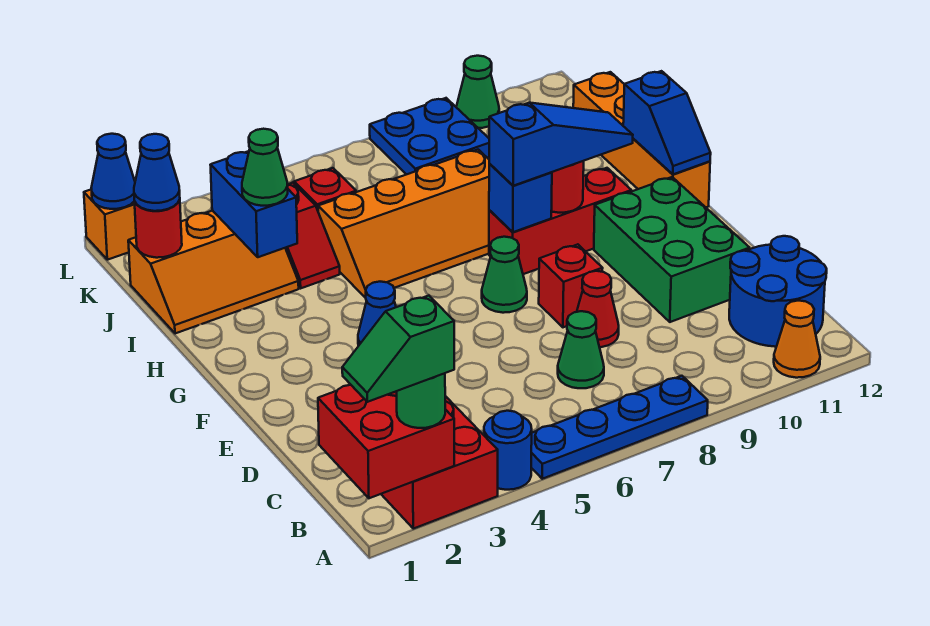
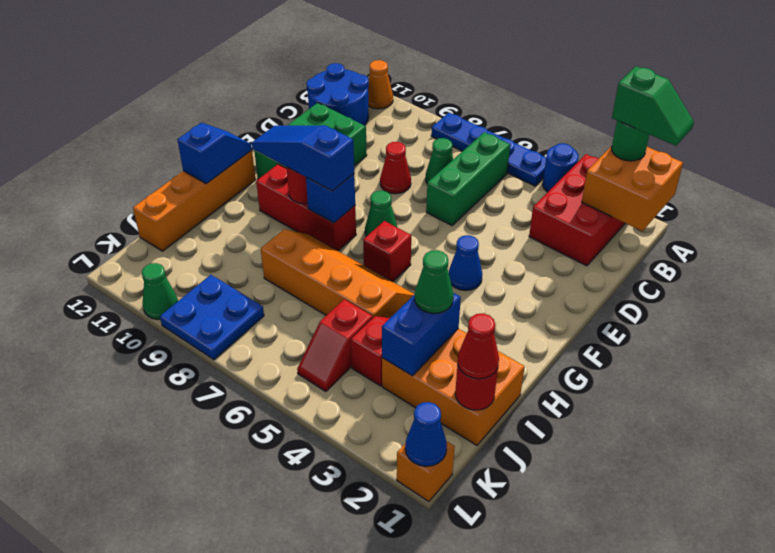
red brick A1:B2 level 2 -> orange brick A1:B2 level 2
none -> green brick B6:D6 level 1
red brick E8 level 1 -> red brick G6 level 1
orange slope I1:J3 level 1 top J -> orange brick I1:J3 level 1
blue cone J1 level 3 -> red cone J1 level 3

